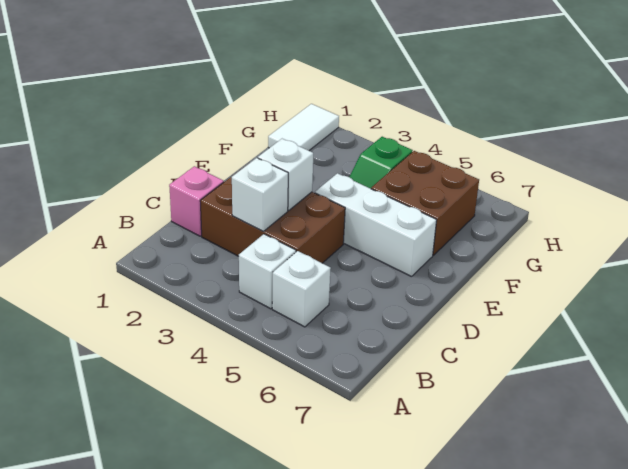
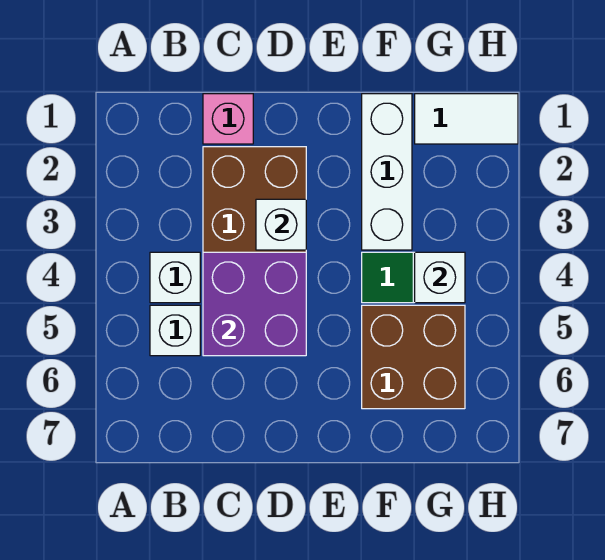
white brick C3 level 2 -> white brick G4 level 2
none -> purple brick C4:D5 level 2
white brick E4:E6 level 1 -> white brick F1:F3 level 1

